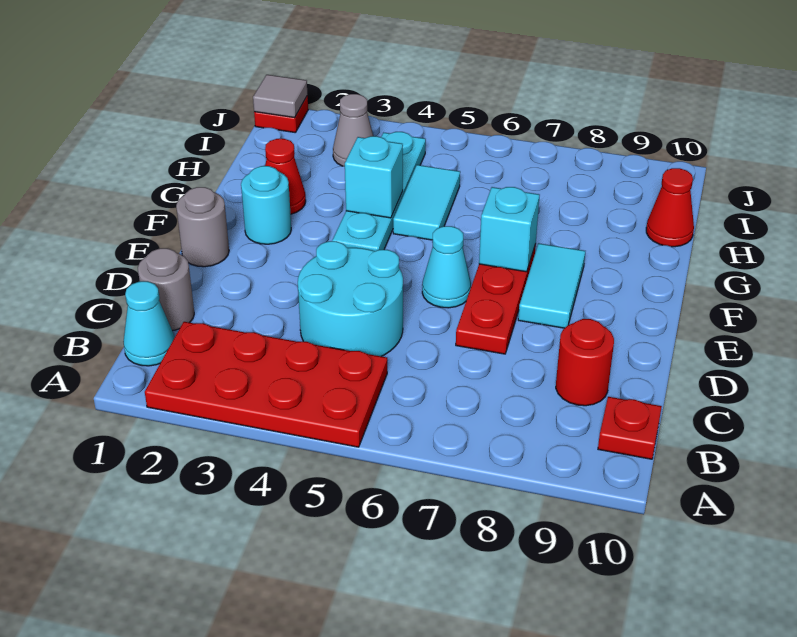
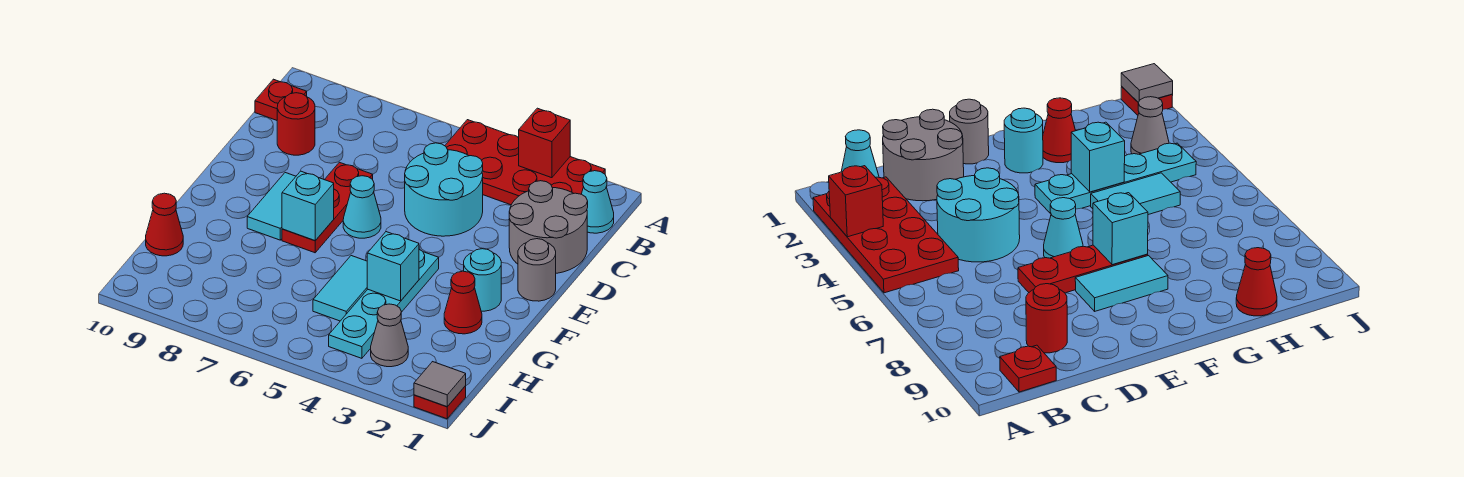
none -> red brick A3 level 2
grey round brick C1 level 1 -> grey round brick C1:D2 level 1

